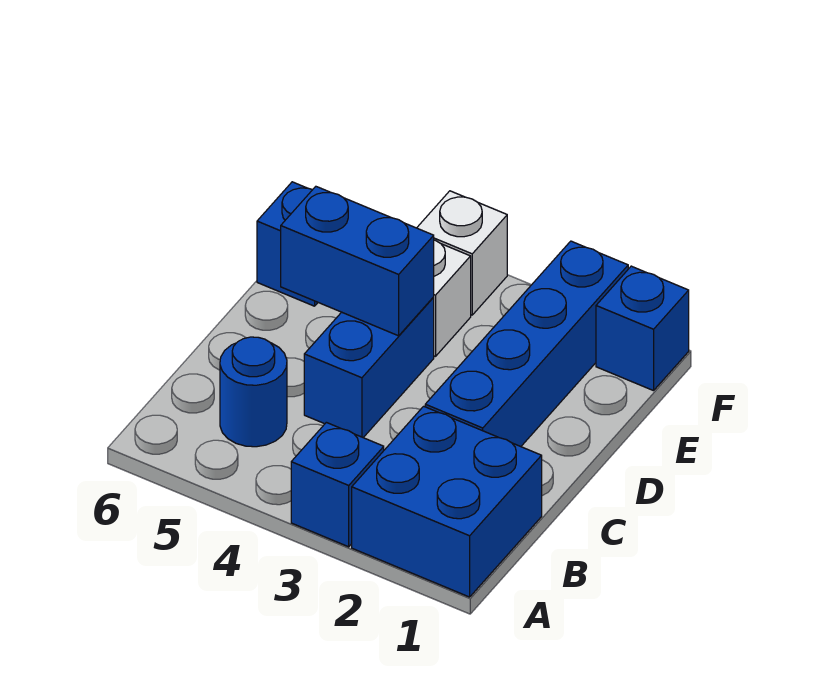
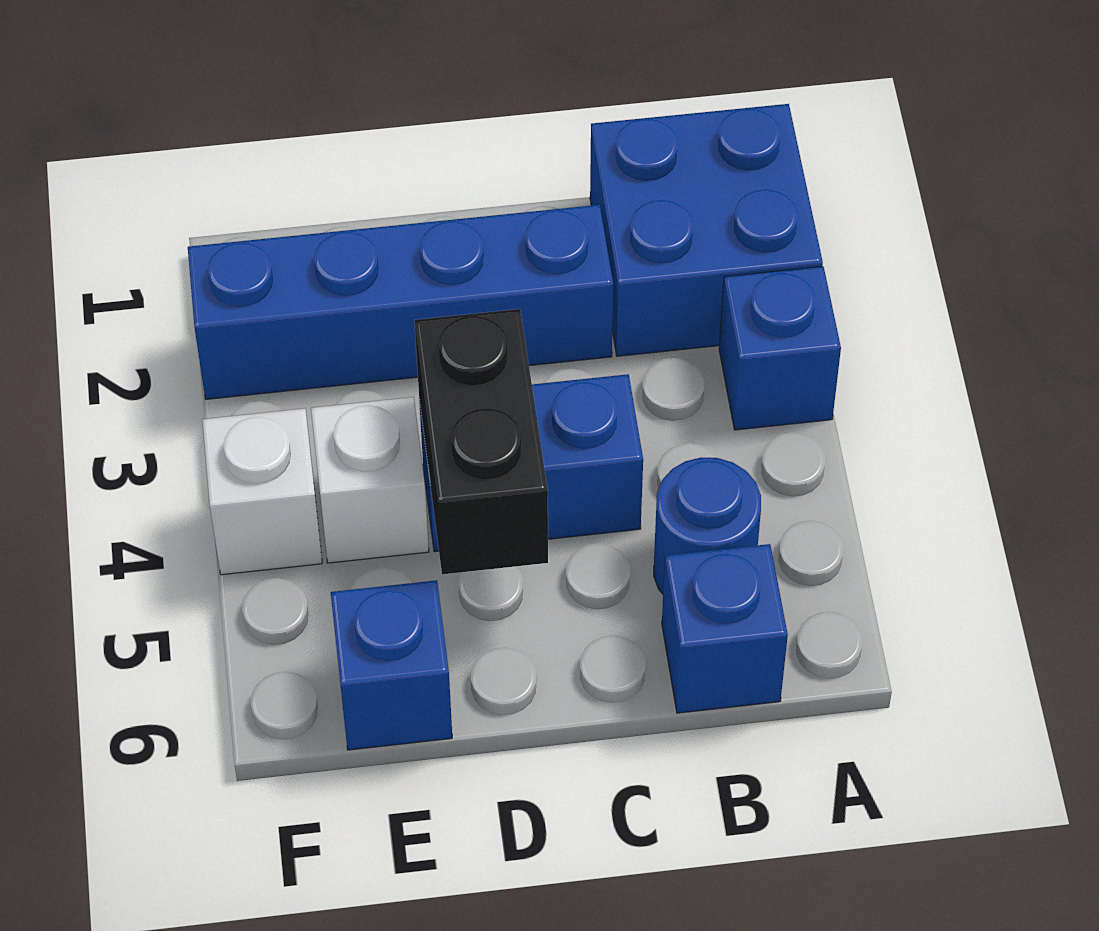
blue brick D4:D5 level 2 -> black brick D4:D5 level 2
blue brick F1 level 1 -> blue brick B6 level 1

